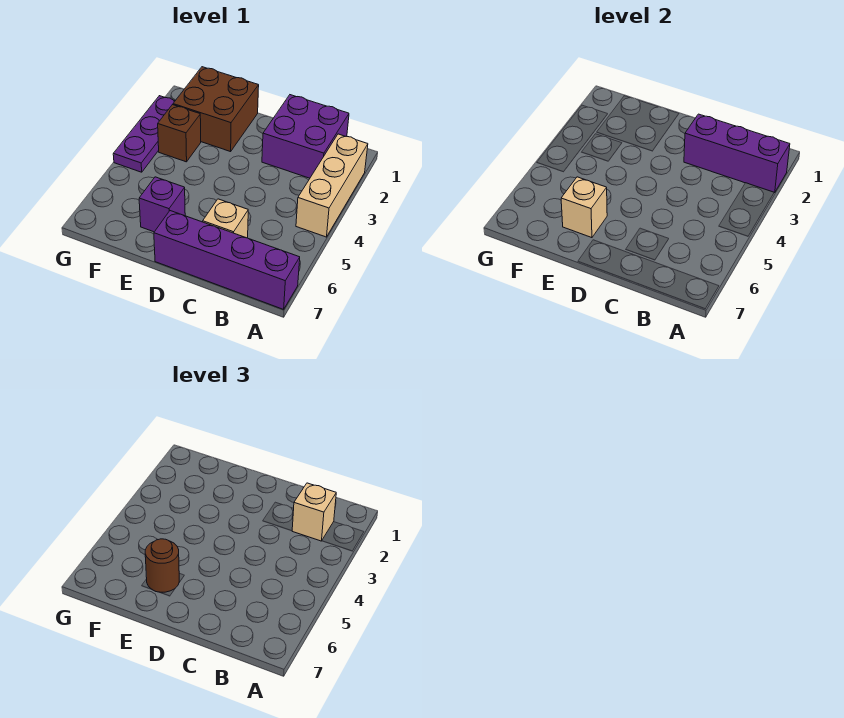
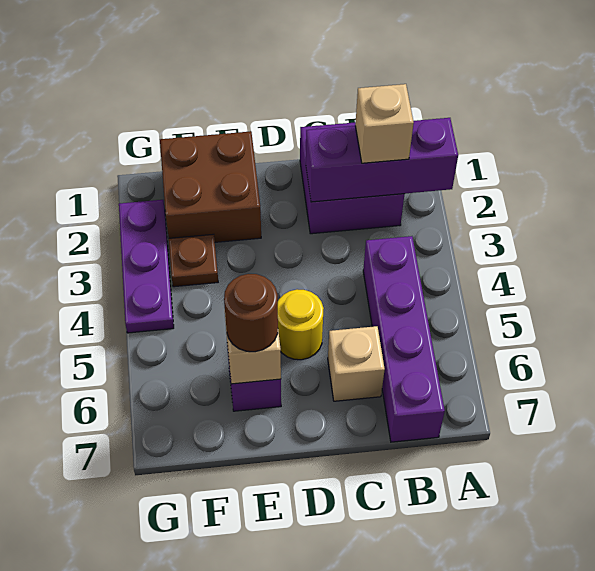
tan brick A2:A4 level 1 -> none
purple brick A7:D7 level 1 -> purple brick B4:B7 level 1
none -> yellow round brick D5 level 1
brown brick F3 level 1 -> brown plate F3 level 1

